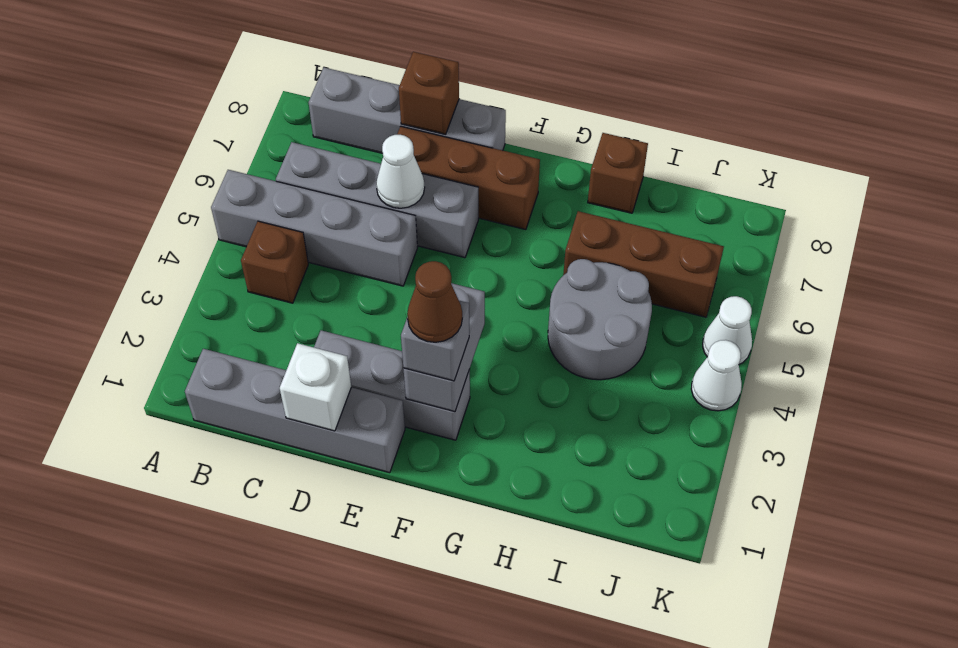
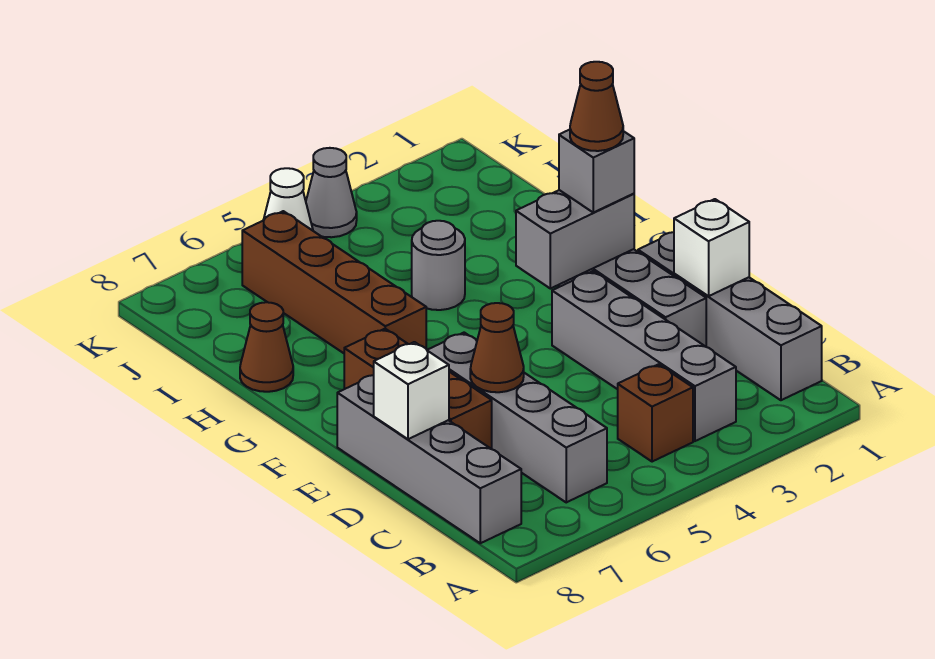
grey brick A5:D5 level 1 -> grey brick B3:E3 level 1
white cone D6 level 2 -> brown cone D6 level 2
brown brick D8 level 2 -> white brick D8 level 2
grey round brick H4:I5 level 1 -> grey round brick H4 level 1
brown brick H6:J6 level 1 -> brown brick G6:J6 level 1
brown brick H8 level 1 -> brown cone H8 level 1
white cone K4 level 1 -> grey cone K4 level 1

